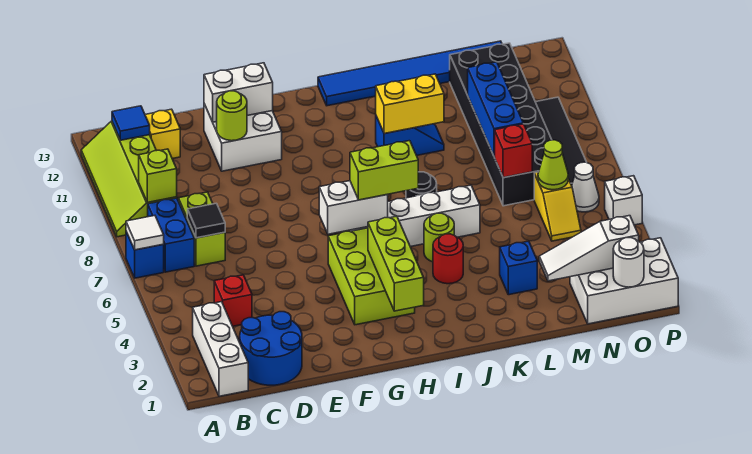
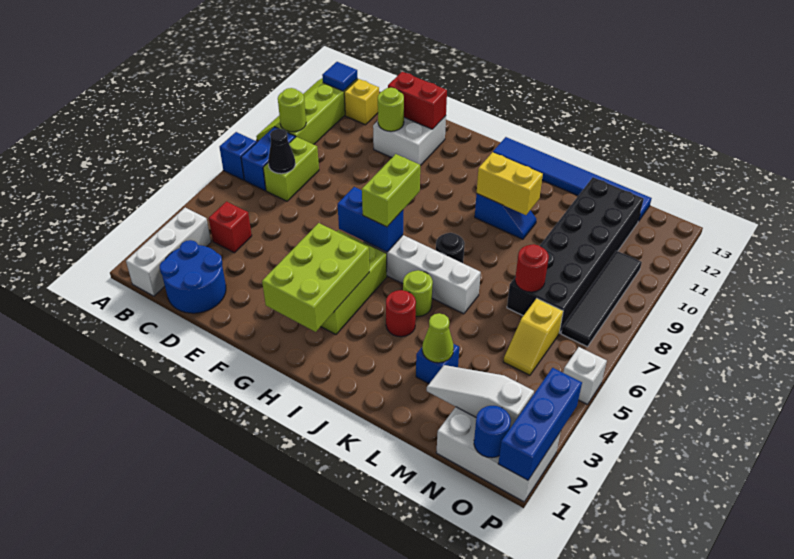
white tile A7 level 2 -> none
lime brick B9 level 2 -> lime round brick B9 level 2
black tile C7 level 2 -> black cone C7 level 2
white brick E12:F12 level 2 -> red brick E12:F12 level 2
white brick G6:H6 level 2 -> blue brick G6:H6 level 2
lime brick H2:H4 level 2 -> lime brick G2:H4 level 2
lime brick H6:I6 level 3 -> lime brick H6:H7 level 3
red brick M7 level 2 -> red round brick M7 level 2
blue brick M8:M10 level 2 -> blue brick P1:P3 level 2
lime cone N6 level 2 -> lime cone L3 level 2
white round brick O1 level 2 -> blue round brick O1 level 2
white cone O6 level 1 -> none

